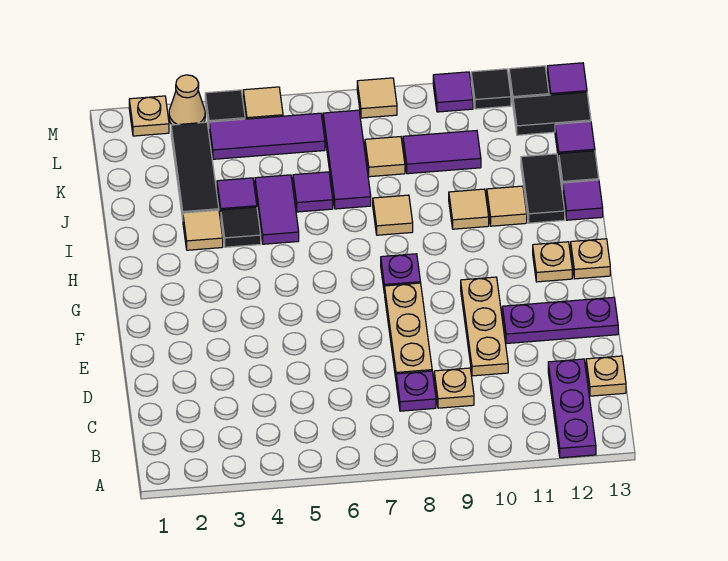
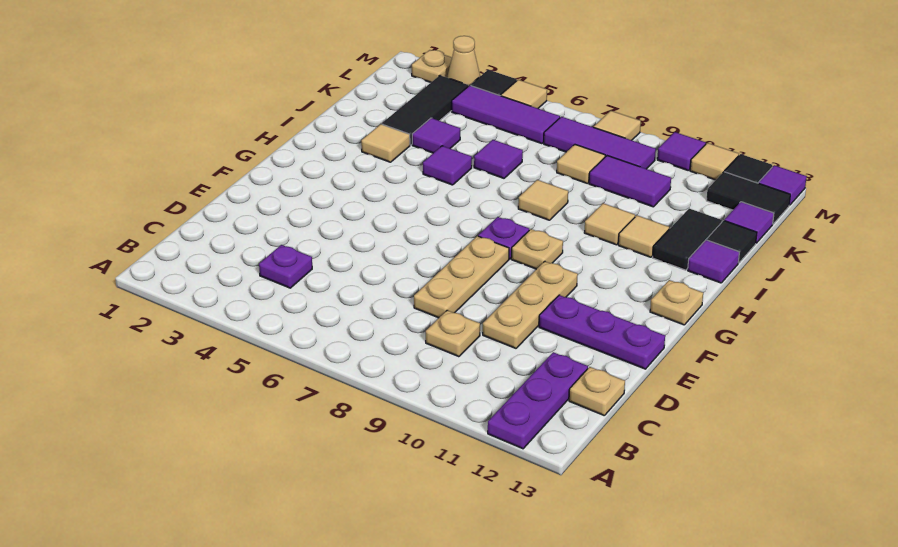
purple plate C8 level 1 -> purple plate C4 level 1
tan plate G12 level 1 -> tan plate G9 level 1
black tile I4 level 1 -> none
purple tile I5:J5 level 1 -> purple tile I5 level 1
purple tile J7:L7 level 1 -> purple tile L7:L9 level 1
black tile M11 level 1 -> tan tile M11 level 1

